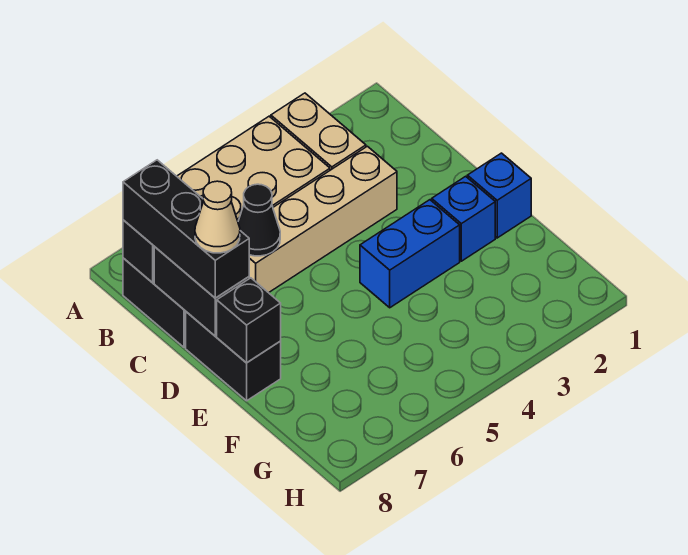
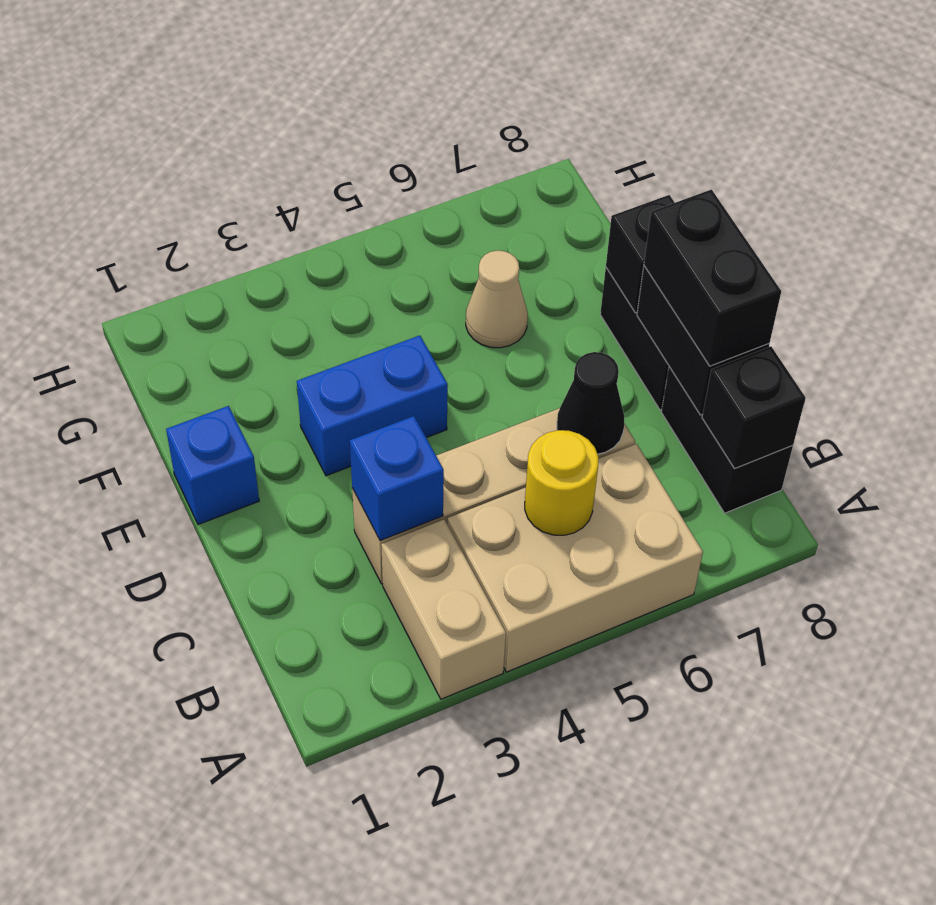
none -> yellow round brick B5 level 2
black brick B8:D8 level 3 -> black brick C8:D8 level 3
tan cone D8 level 4 -> tan cone F6 level 1
blue brick E2 level 1 -> blue brick C3 level 2

